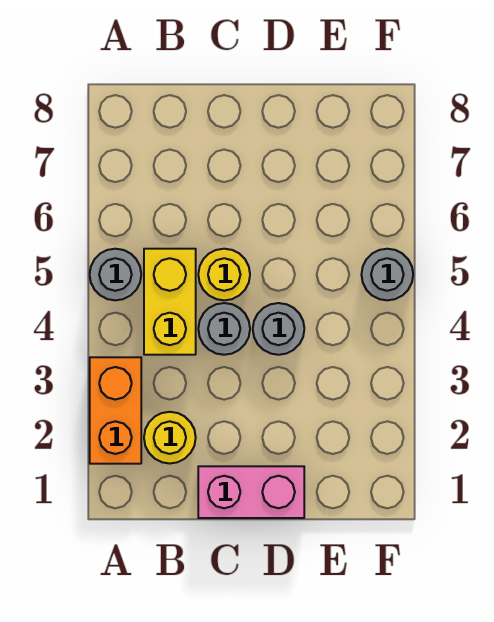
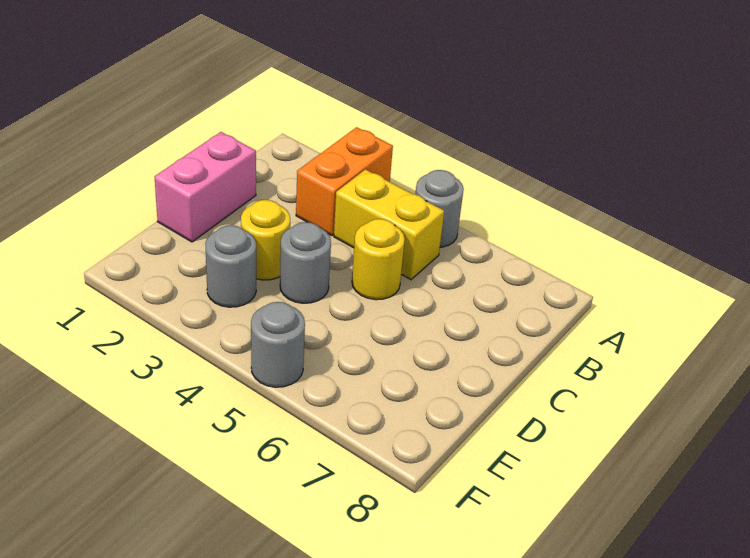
orange brick A2:A3 level 1 -> orange brick A3:B3 level 1
yellow round brick B2 level 1 -> yellow round brick D3 level 1
grey round brick C4 level 1 -> grey round brick E3 level 1

